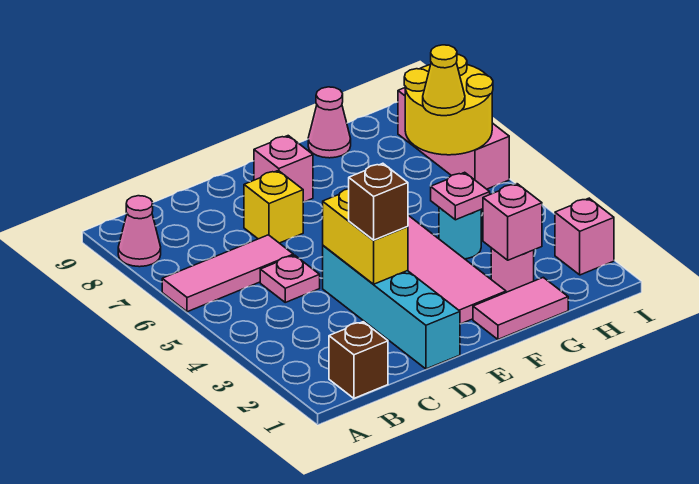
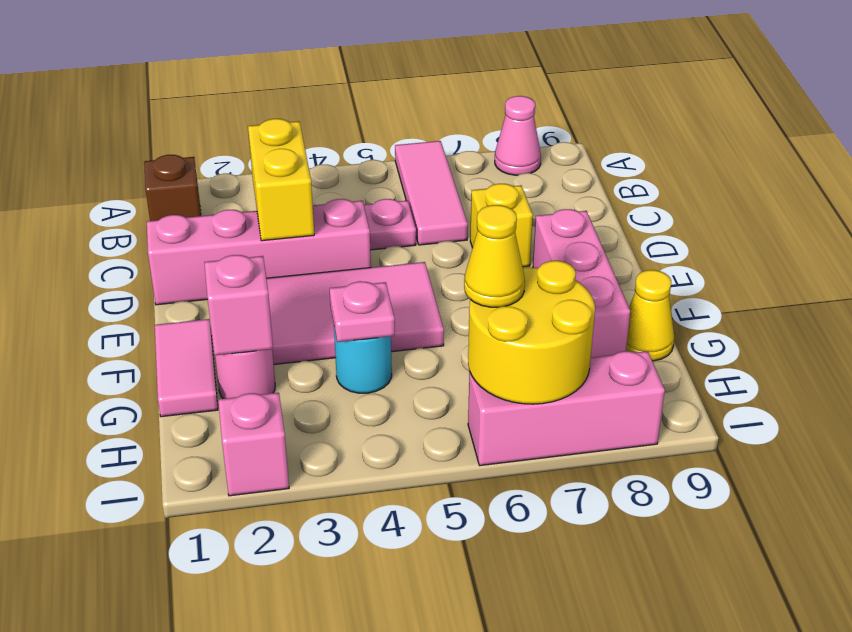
cyan brick D1:D4 level 1 -> pink brick D1:D4 level 1
yellow brick D3:D4 level 2 -> yellow brick C3:D3 level 2
brown brick D3 level 3 -> none
pink brick E8 level 1 -> pink brick E8:G8 level 1
pink cone G9 level 1 -> yellow cone G9 level 1

